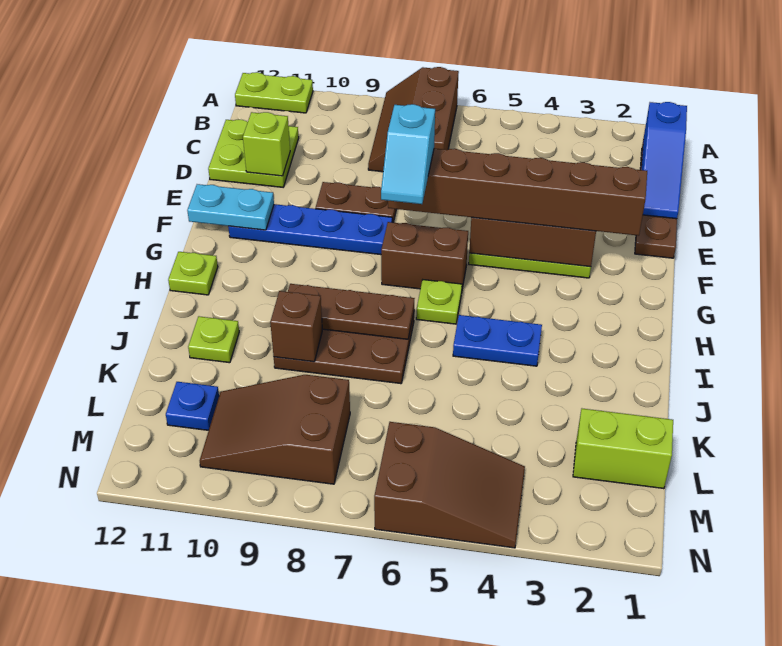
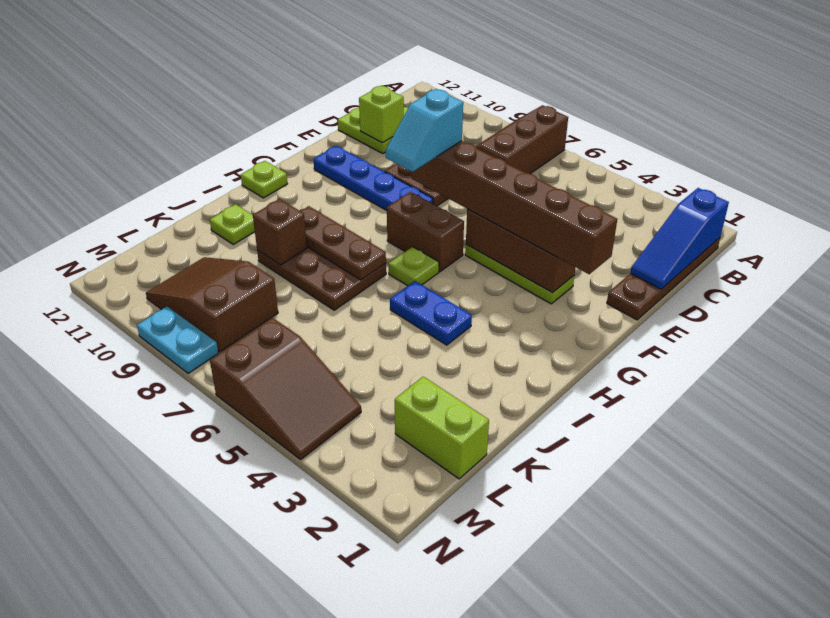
lime plate A11:A12 level 1 -> none
cyan plate F11:F12 level 2 -> cyan plate N8:N9 level 1
blue plate L11 level 1 -> none

